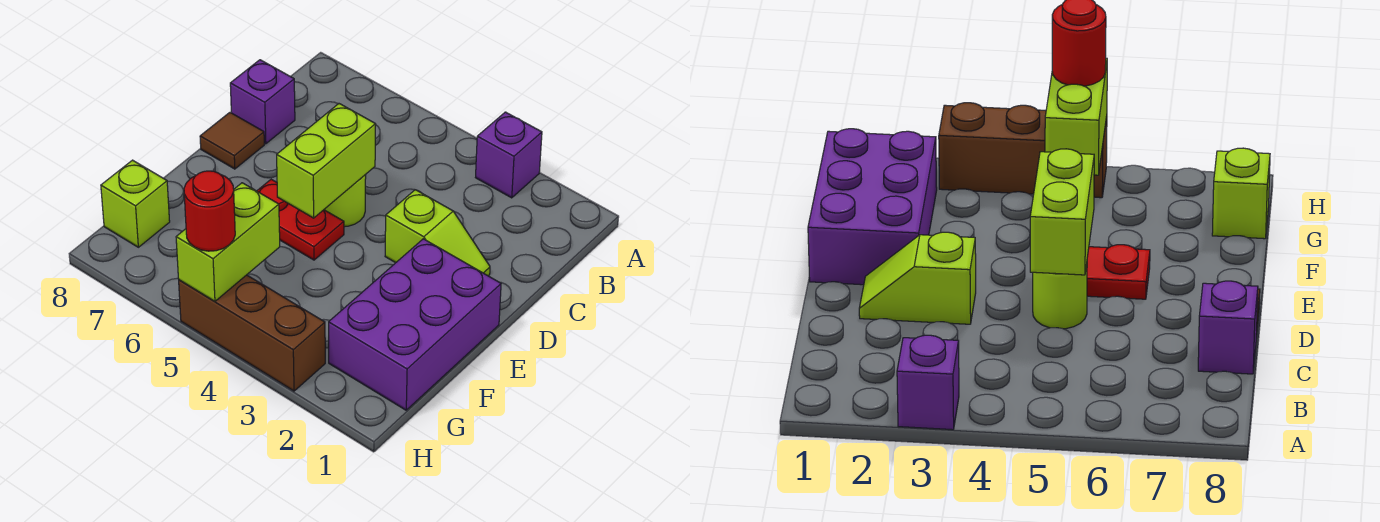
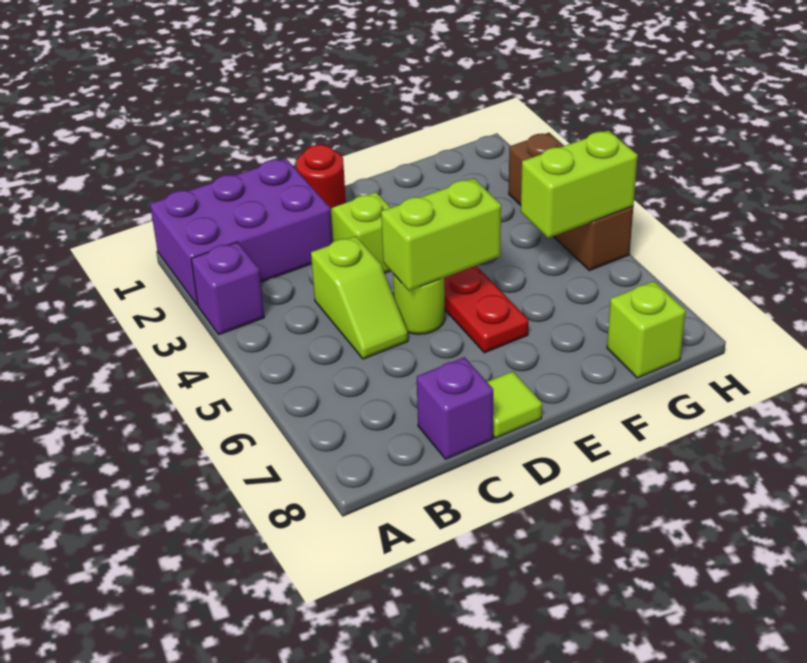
none -> lime slope C4:C5 level 1 top 4
brown tile D8 level 1 -> lime tile D8 level 1
purple brick E1:G2 level 1 -> purple brick A1:C2 level 1
red round brick H5 level 3 -> red round brick D1 level 1

